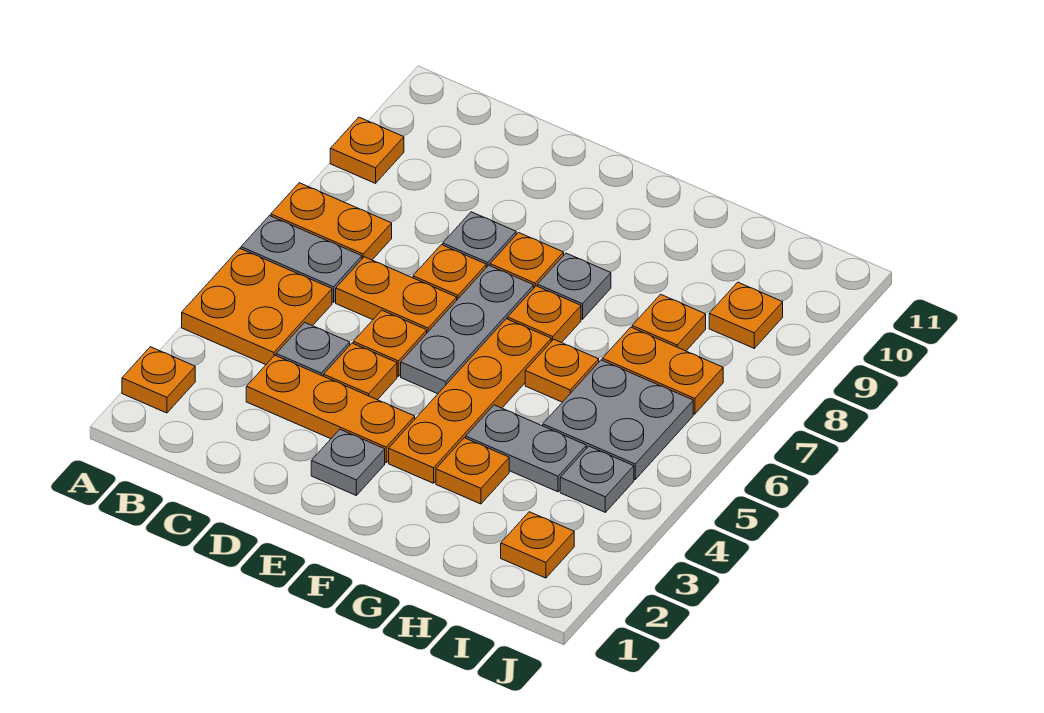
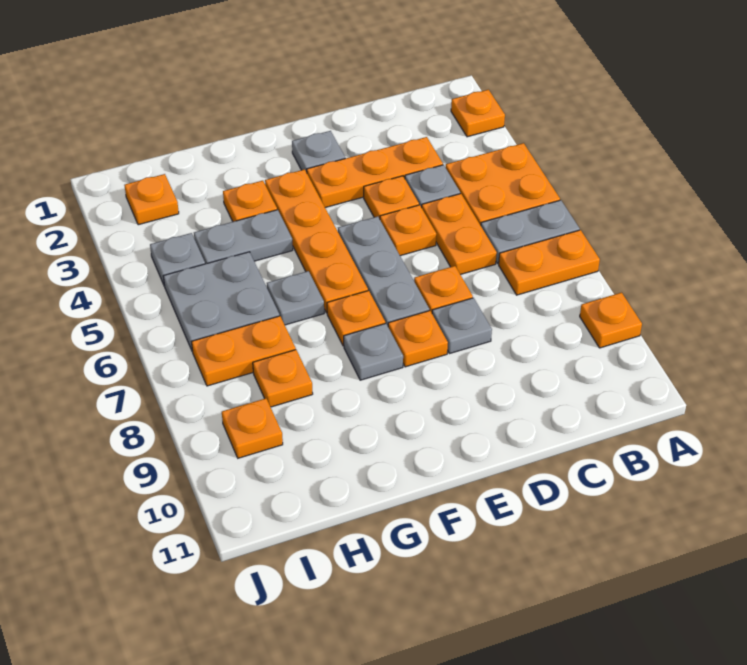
orange plate C6:D6 level 1 -> orange plate C5:C6 level 1
orange plate G6 level 1 -> grey plate G6 level 1

